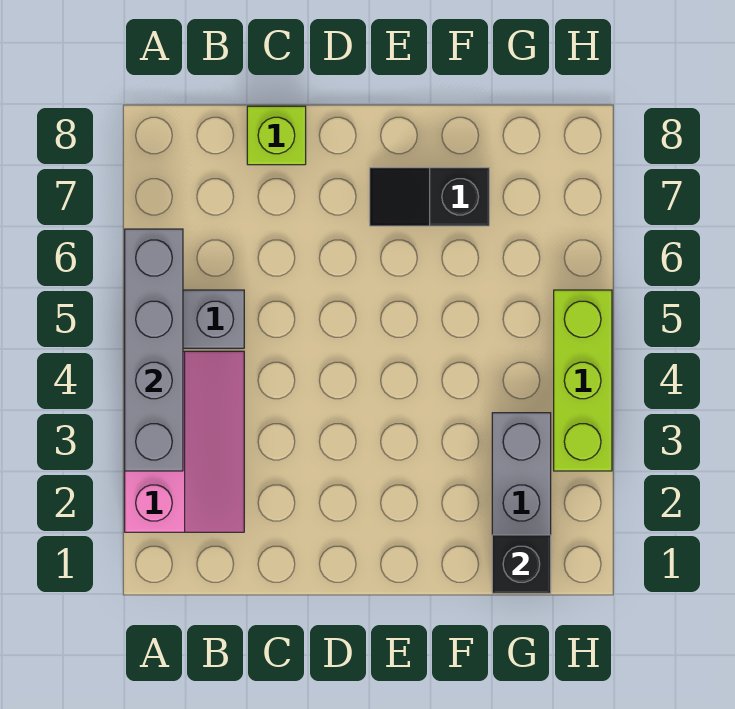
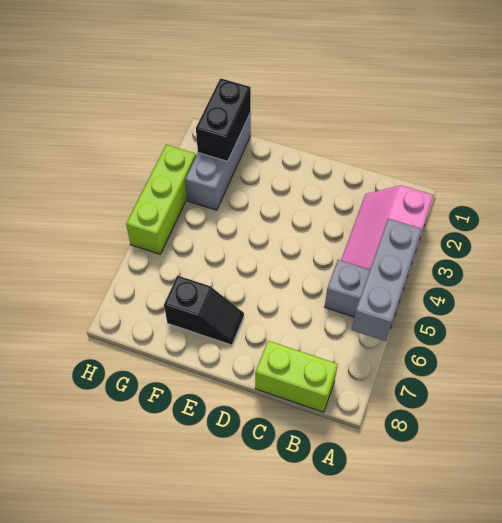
grey brick A3:A6 level 2 -> grey brick A4:A6 level 2
lime brick C8 level 1 -> lime brick B8:C8 level 1
black brick G1 level 2 -> black brick G1:G2 level 2

